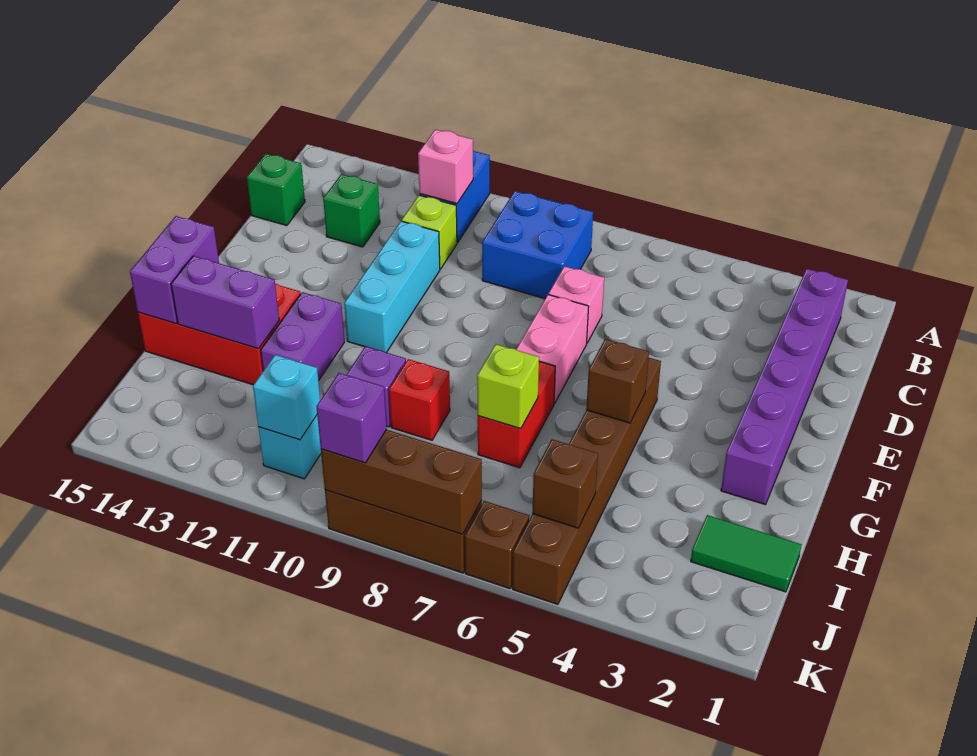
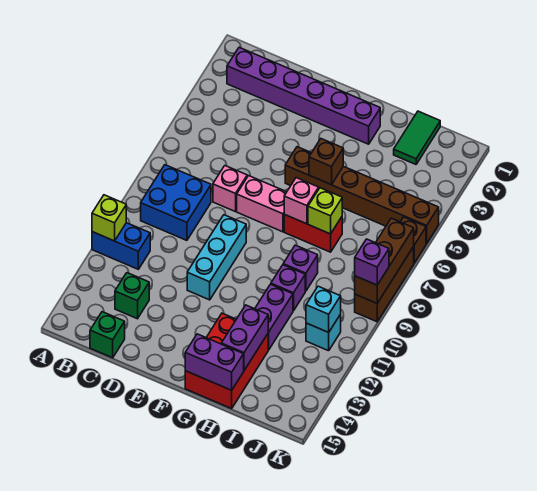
pink brick B11 level 2 -> pink brick G7 level 2
lime brick C11 level 1 -> lime brick A11 level 2
cyan brick D11:F11 level 1 -> cyan brick E9:E11 level 1
purple brick G12:H12 level 1 -> purple brick H11:H12 level 1
red brick H9 level 1 -> purple brick H9 level 1
brown brick J5 level 2 -> none

